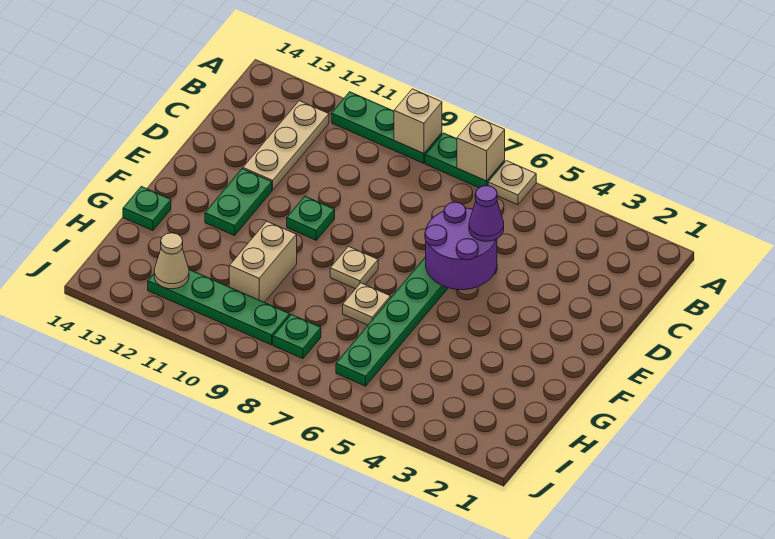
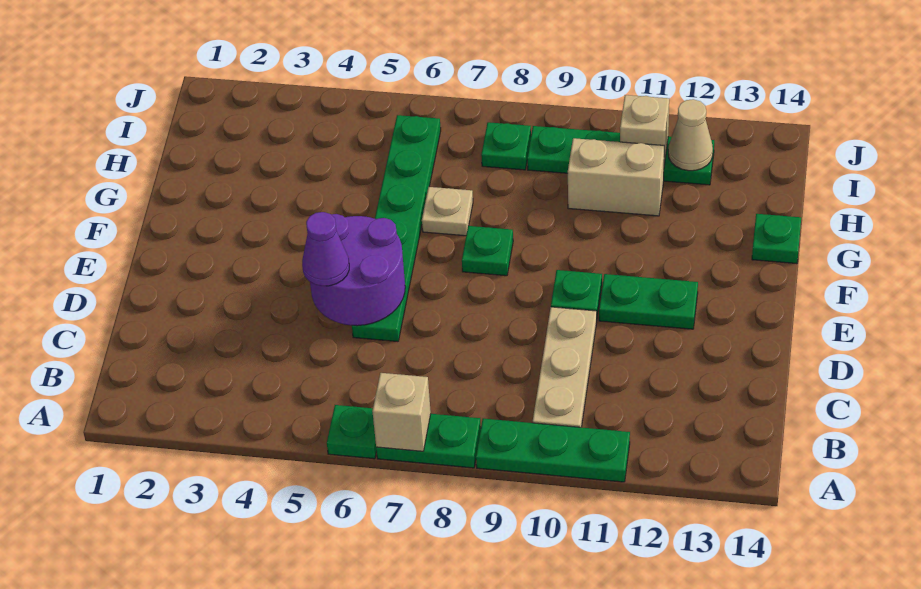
tan plate A6 level 1 -> green plate A6 level 1
tan brick A9 level 2 -> tan brick I11 level 2
tan plate B12:D12 level 1 -> tan plate B10:D10 level 1
green plate E12:F12 level 1 -> green plate E11:E12 level 1
tan plate F8 level 1 -> green plate F8 level 1
tan brick G10:H10 level 1 -> tan brick H10:H11 level 1

